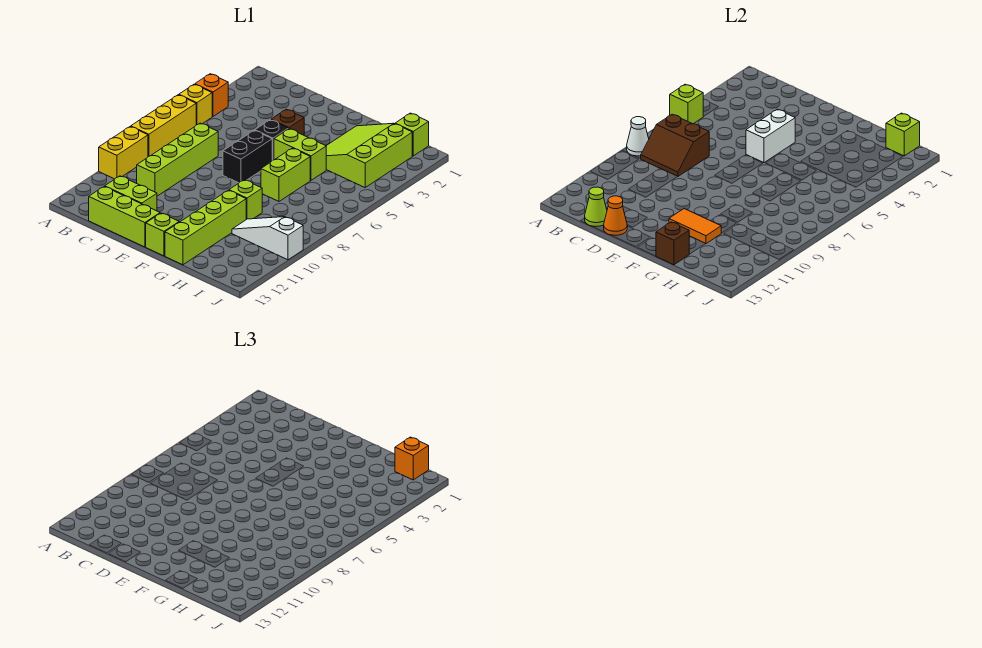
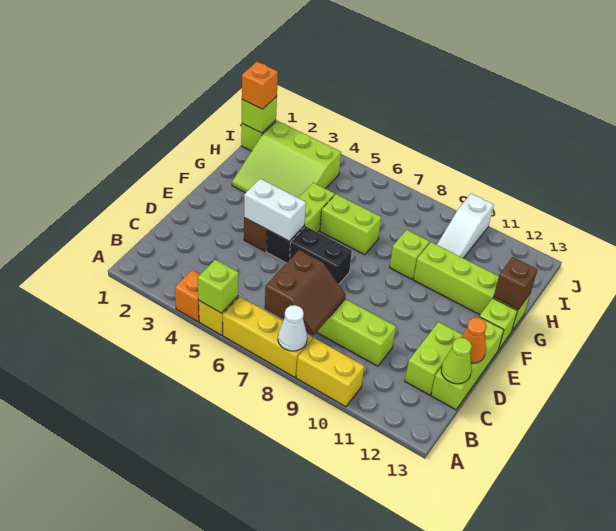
orange tile F11:G11 level 2 -> none

